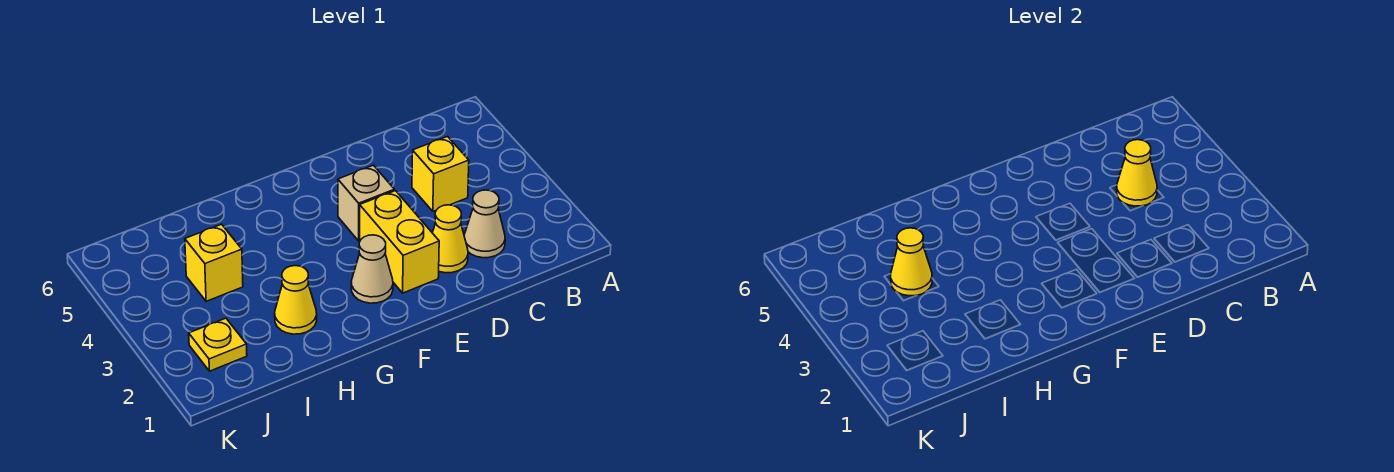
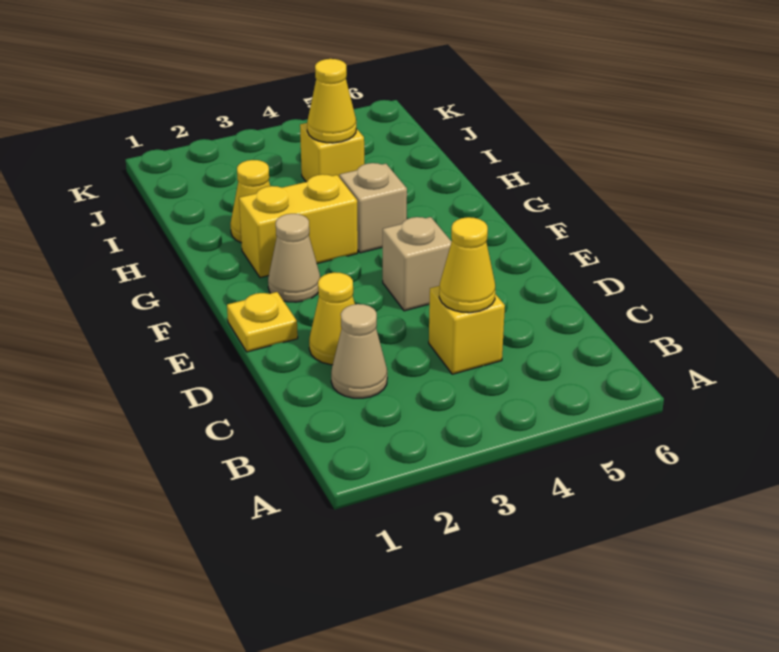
yellow brick E2:E3 level 1 -> yellow brick G2:G3 level 1
none -> tan brick G4 level 1
yellow plate J2 level 1 -> yellow plate E1 level 1

